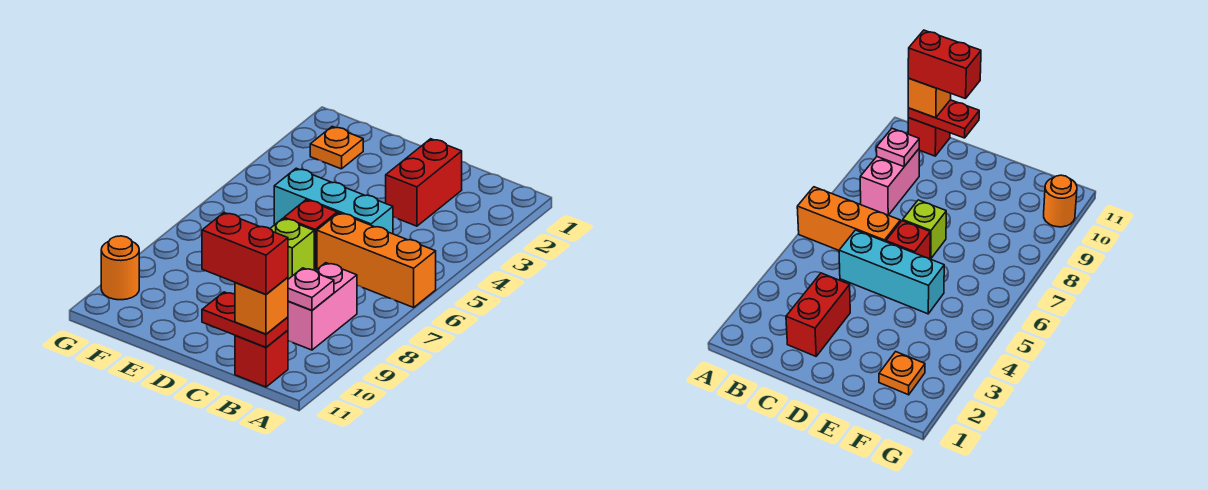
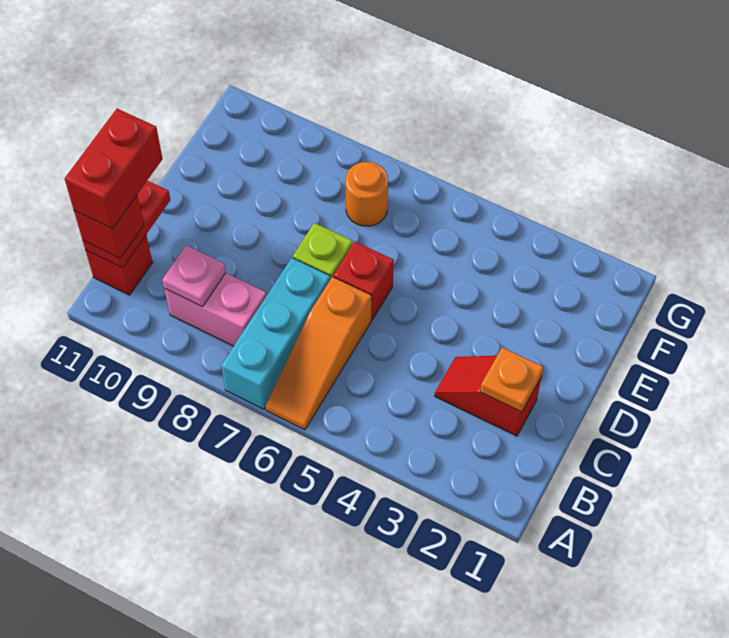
orange brick A6:C6 level 1 -> orange slope A6:C6 level 1 top C
orange brick B11 level 3 -> red brick B11 level 3
red brick C2:C3 level 1 -> red slope C2:C3 level 1 top 2
cyan brick C5:E5 level 1 -> cyan brick A7:C7 level 1
orange plate F2 level 1 -> orange plate C2 level 2
orange round brick G10 level 1 -> orange round brick F7 level 1

